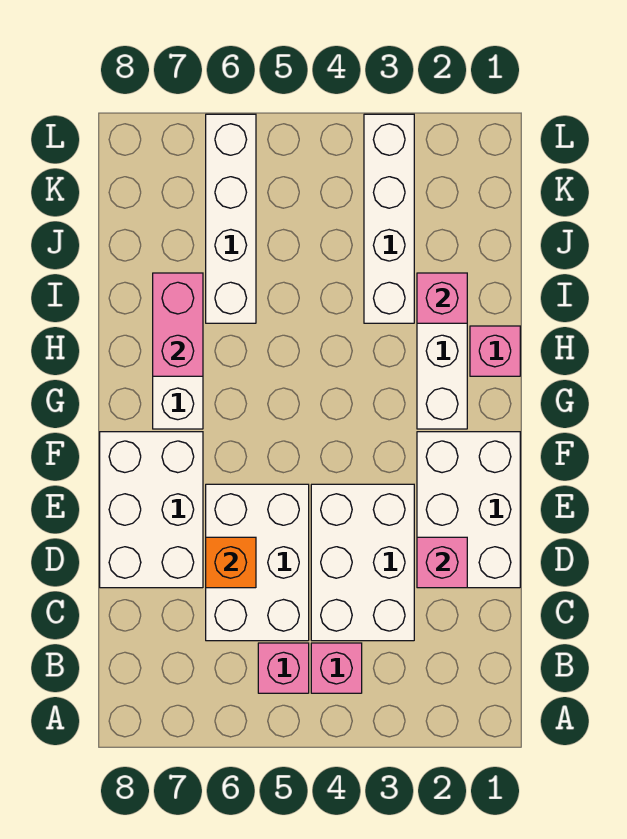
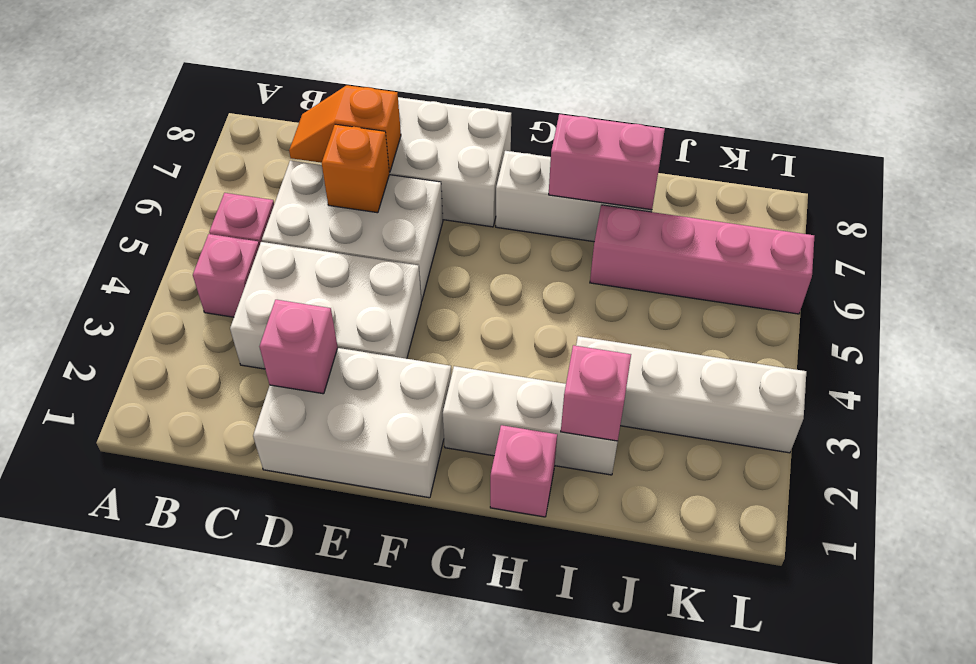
none -> orange slope C7:D7 level 2 top D
white brick I6:L6 level 1 -> pink brick I6:L6 level 1

